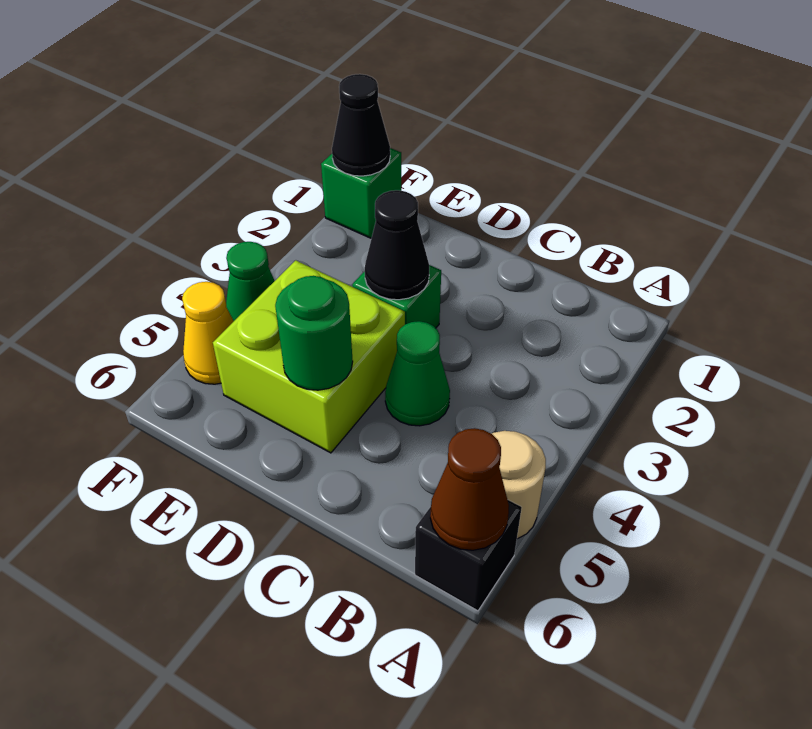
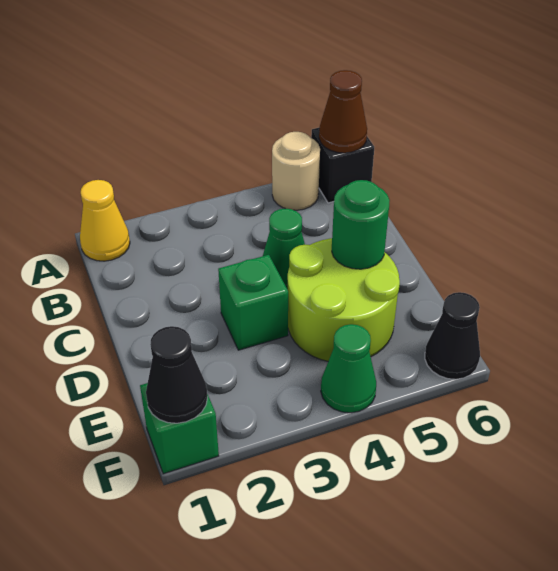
black cone D3 level 2 -> black cone F6 level 1
lime brick D4:E5 level 1 -> lime round brick D4:E5 level 1
yellow cone F5 level 1 -> yellow cone A1 level 1

